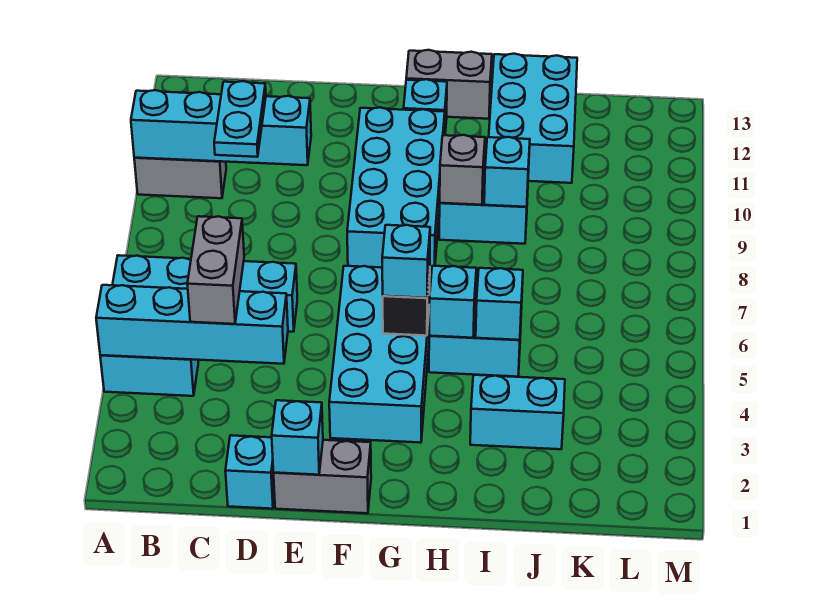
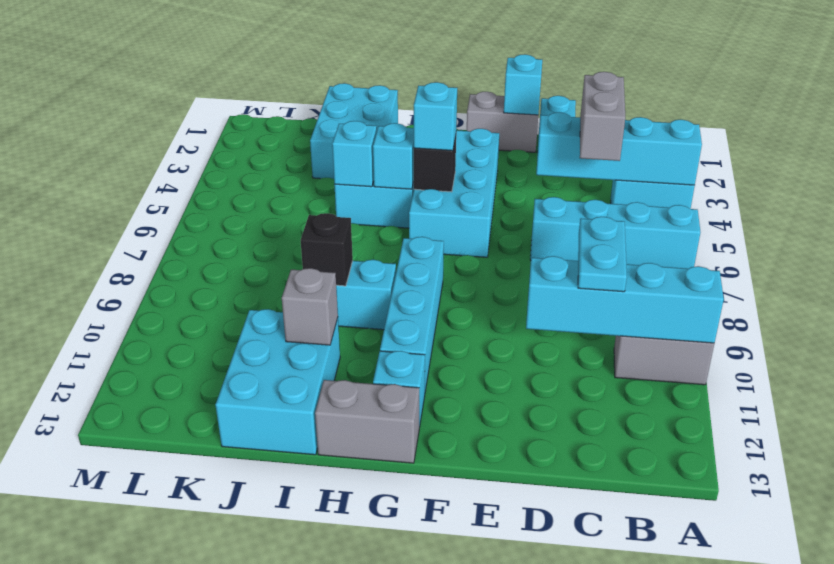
cyan brick F8:G11 level 1 -> cyan brick G8:G11 level 1
grey brick H9 level 2 -> grey brick I11 level 2
cyan brick I3:J3 level 1 -> cyan brick I1:J3 level 1
cyan brick I9 level 2 -> black brick I9 level 2

